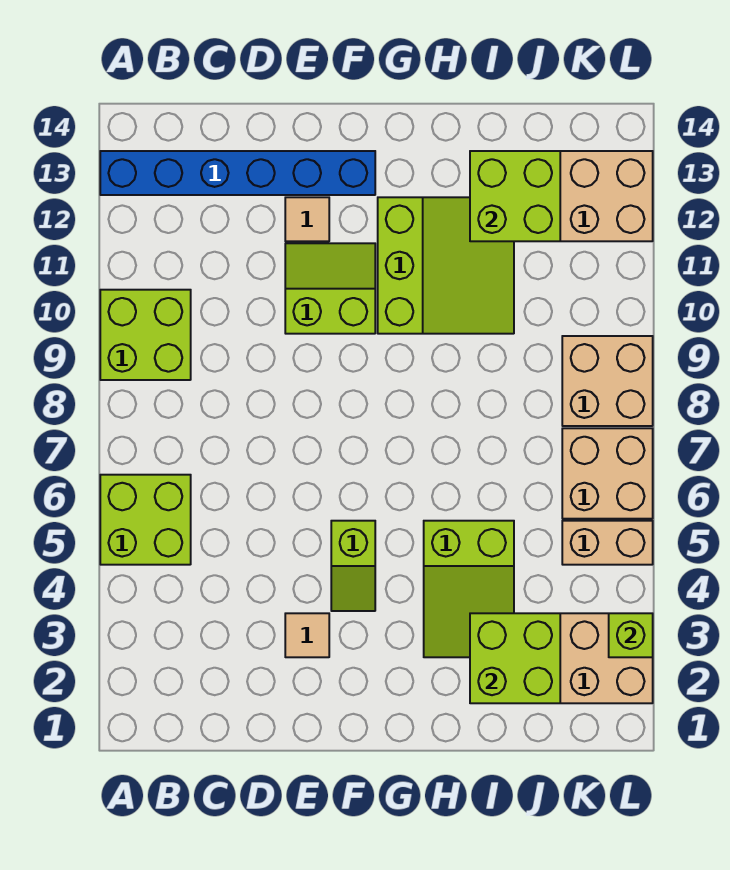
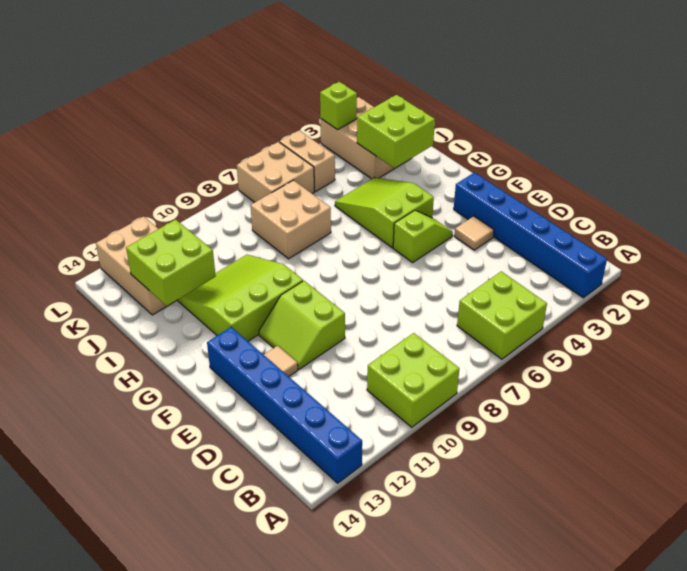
none -> blue brick A2:F2 level 1
lime slope H3:I5 level 1 top 5 -> lime slope G4:I5 level 1 top G
tan brick K8:L9 level 1 -> tan brick I7:J8 level 1

